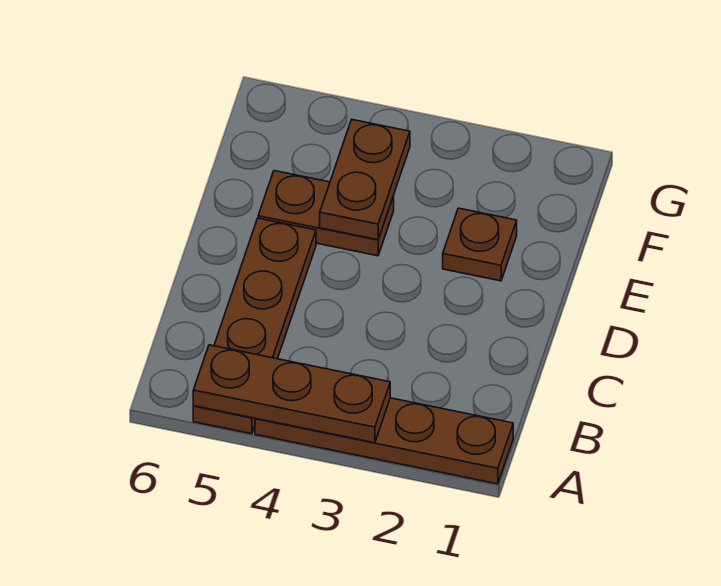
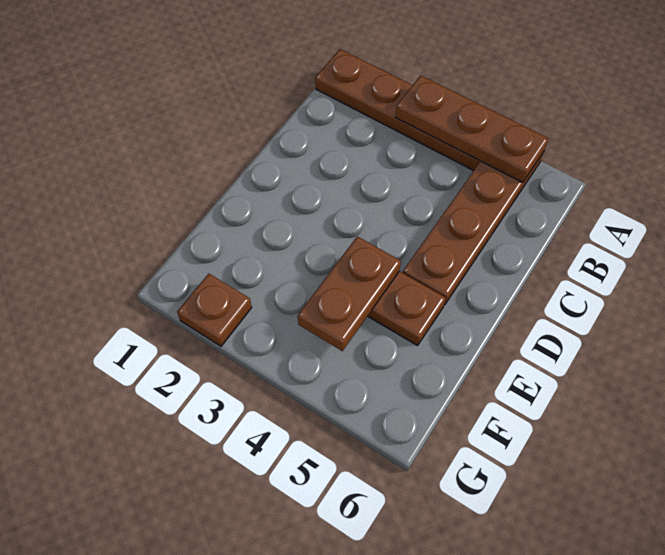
brown plate E2 level 1 -> brown plate G2 level 1

